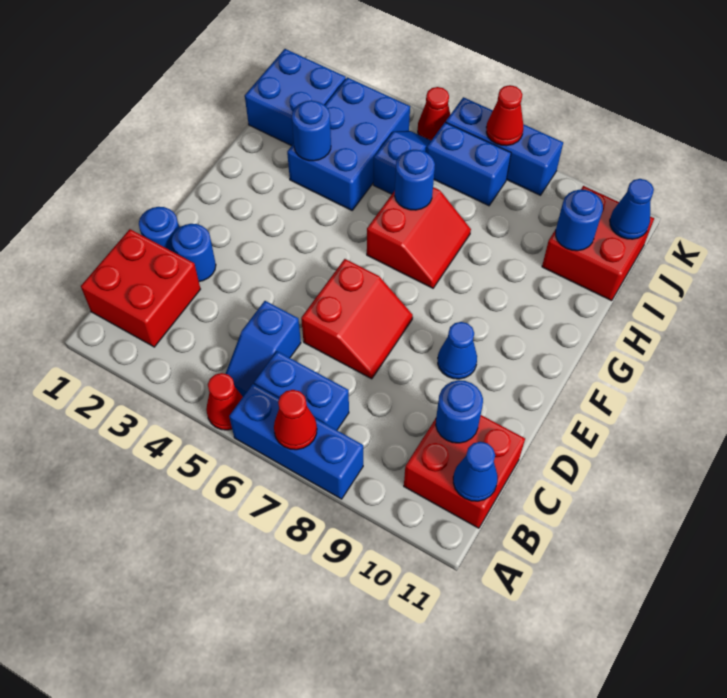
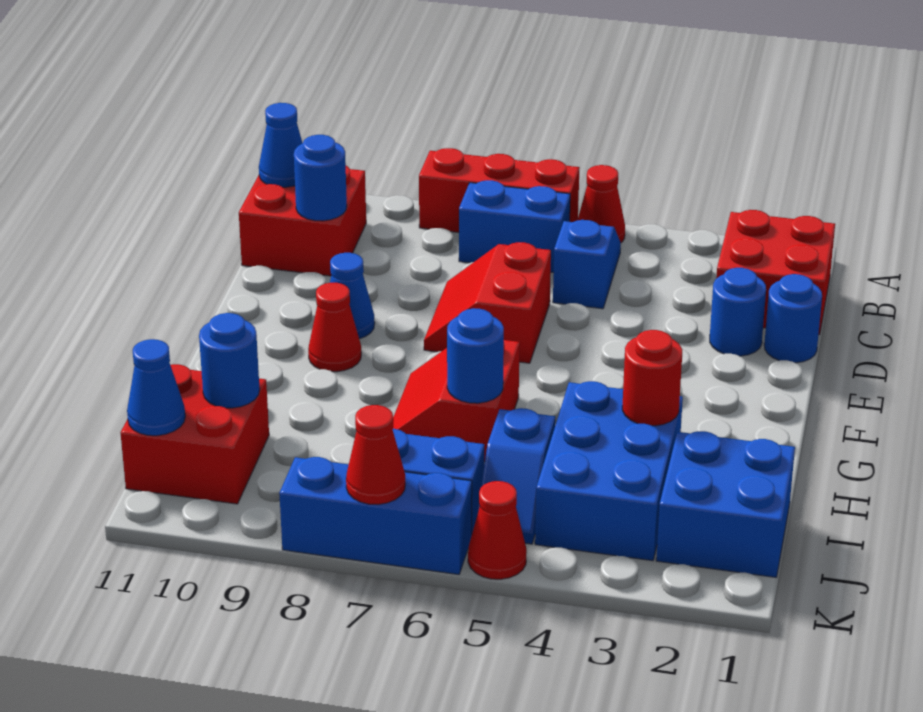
blue brick A6:A8 level 1 -> red brick A6:A8 level 1
red cone A7 level 2 -> red cone F9 level 1
blue round brick H3 level 2 -> red round brick H3 level 2

